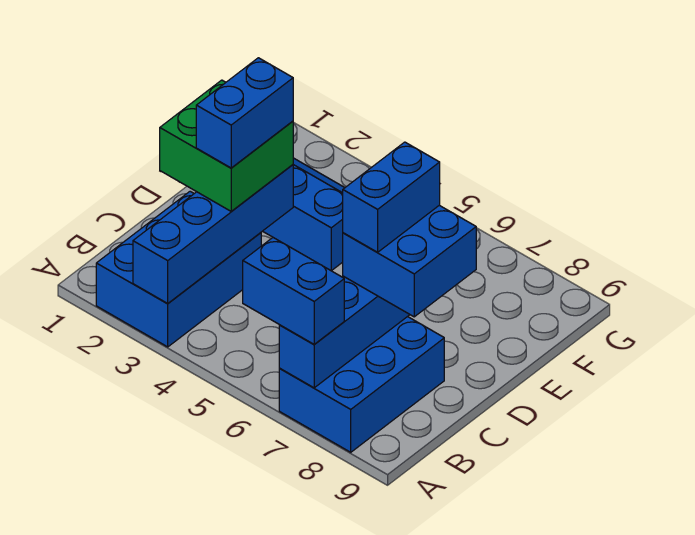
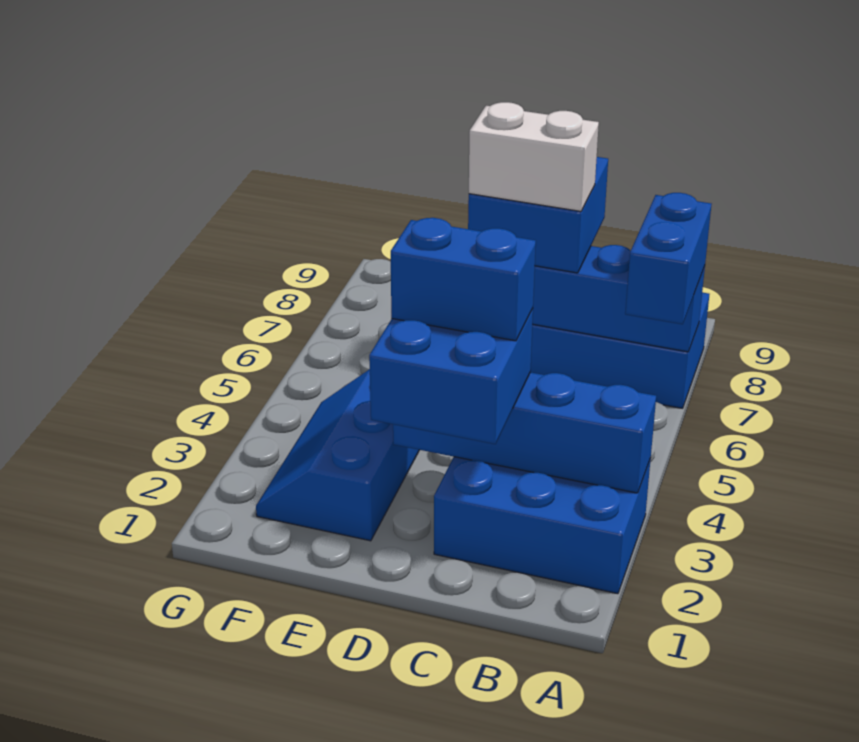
green brick C2:D3 level 3 -> blue brick C2:D3 level 3
blue brick C7:D7 level 4 -> white brick C7:D7 level 4

